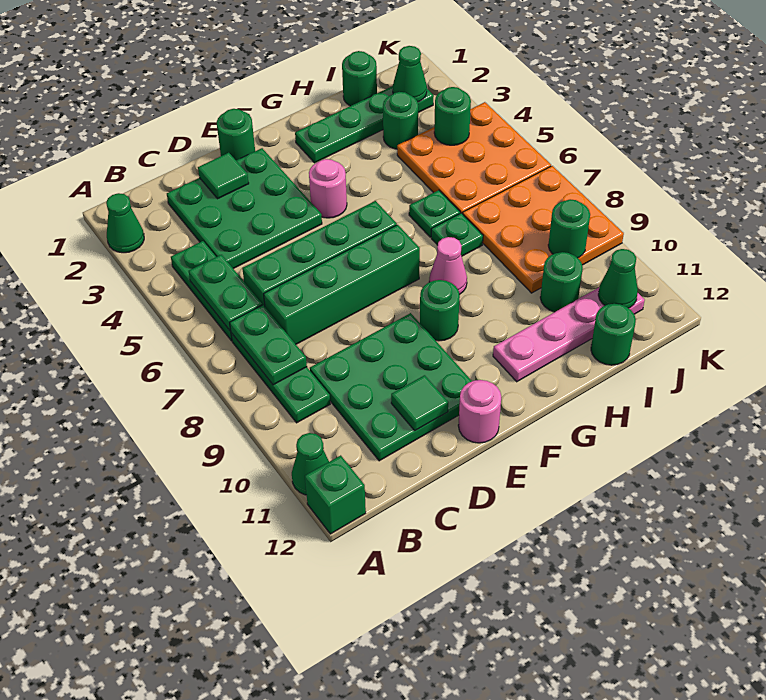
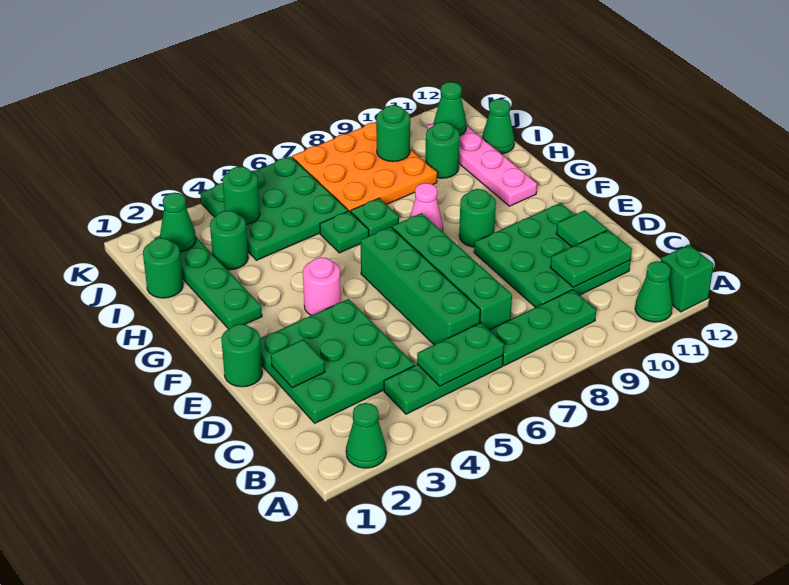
green plate B7:B8 level 2 -> green plate C10:C11 level 2
pink round brick E12 level 1 -> none
orange plate I4:K6 level 1 -> green plate I4:K6 level 1
green round brick I12 level 1 -> green cone I12 level 1

